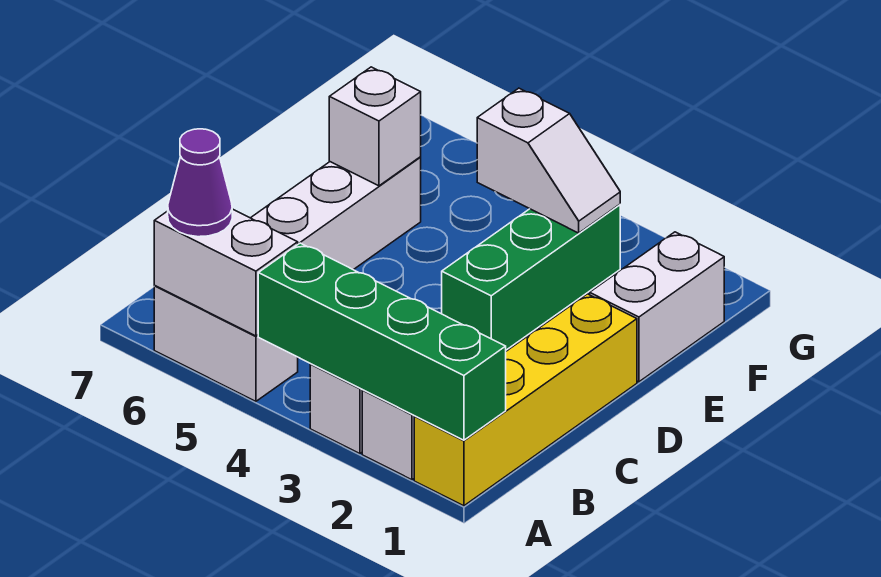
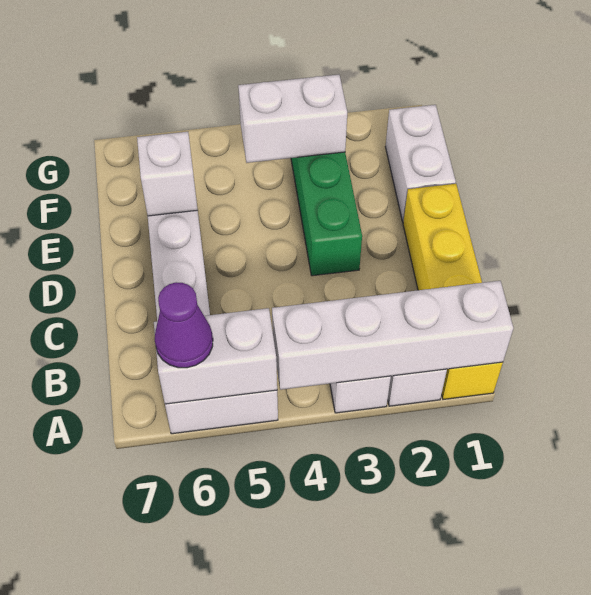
green brick A1:A4 level 2 -> white brick A1:A4 level 2
white slope F3:F4 level 2 top 4 -> white brick F3:F4 level 2

